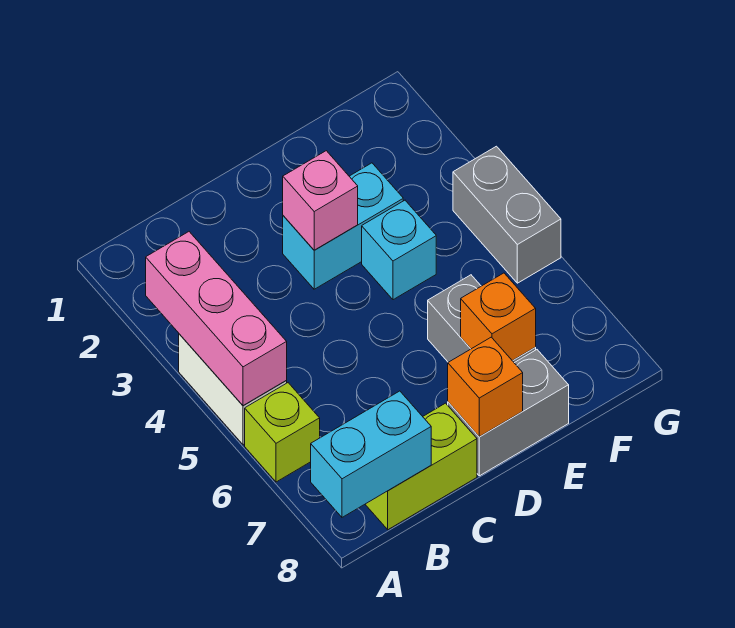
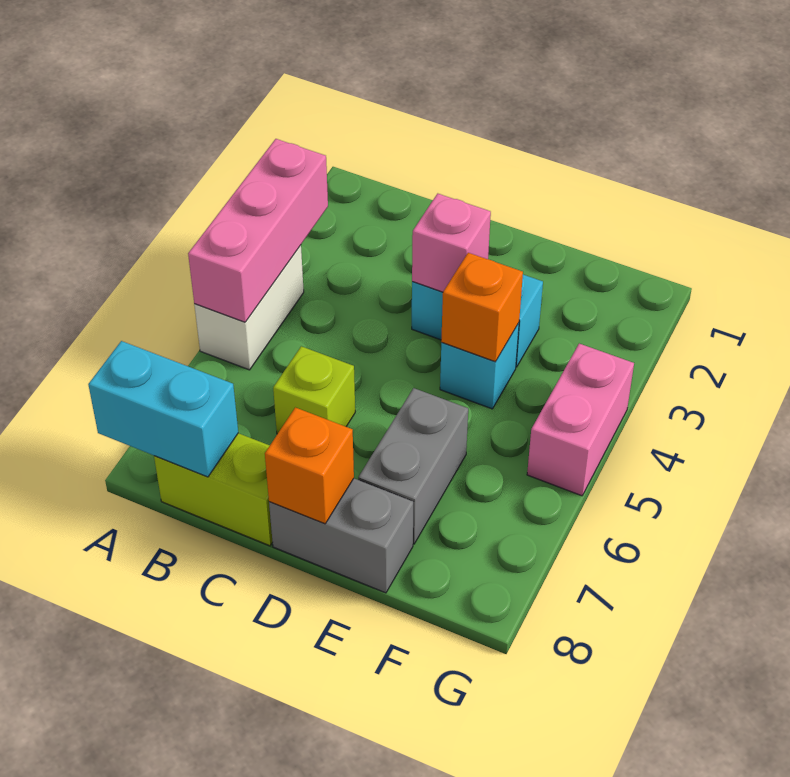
lime brick A6 level 1 -> lime brick C6 level 1
orange brick E7 level 2 -> orange brick E4 level 2
grey brick G4:G5 level 1 -> pink brick G4:G5 level 1

